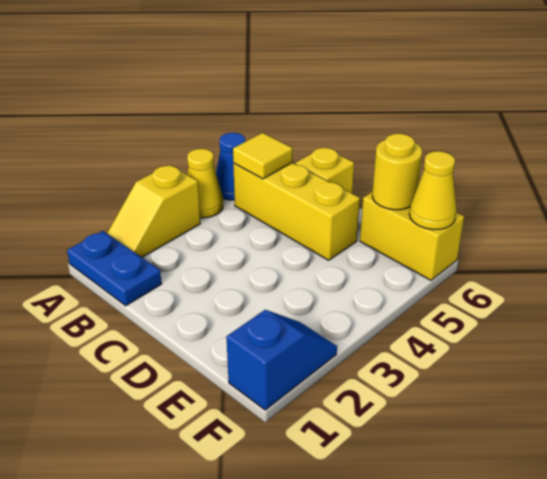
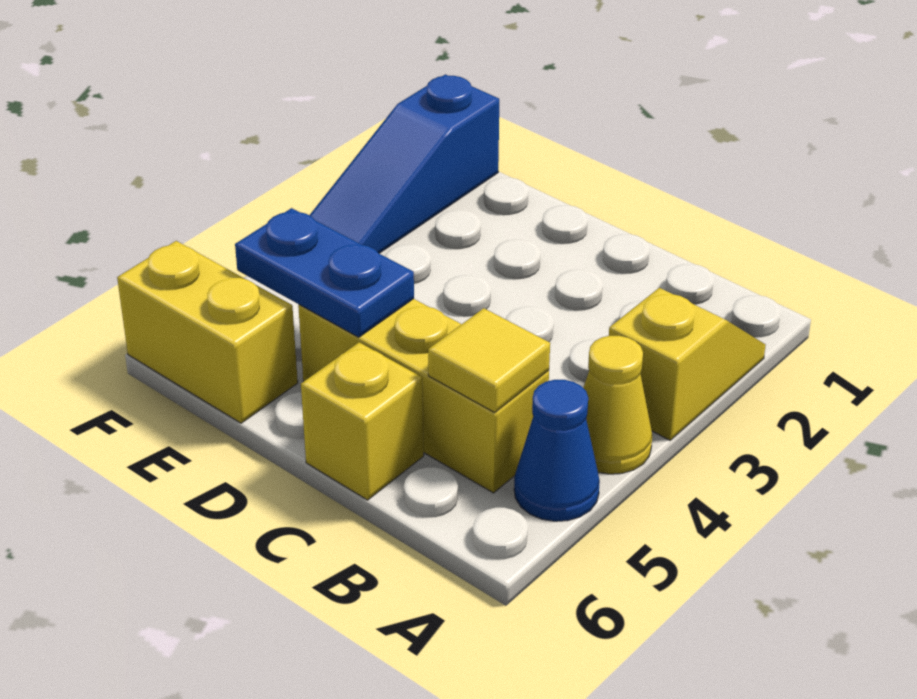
blue plate A1:B1 level 1 -> blue plate D5:E5 level 2
yellow round brick E6 level 2 -> none
blue slope F1:F2 level 1 top 1 -> blue slope F1:F3 level 1 top 1
yellow cone F6 level 2 -> none

